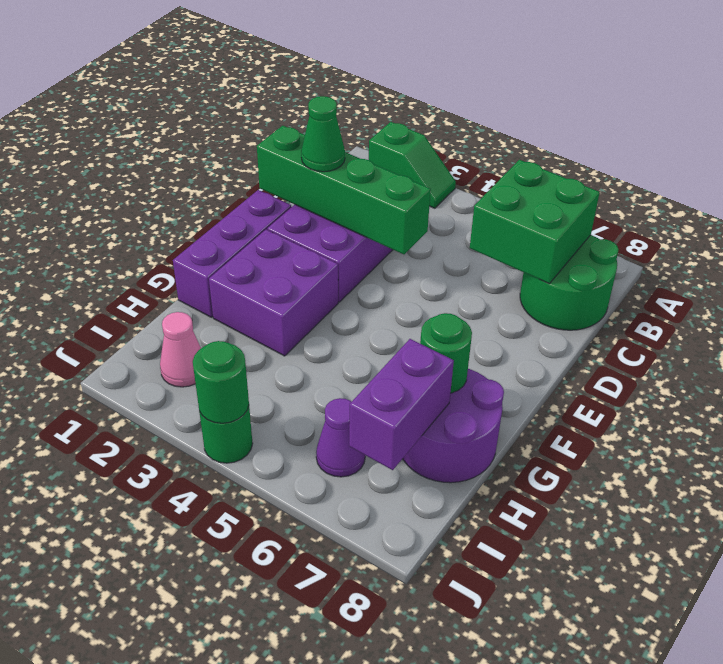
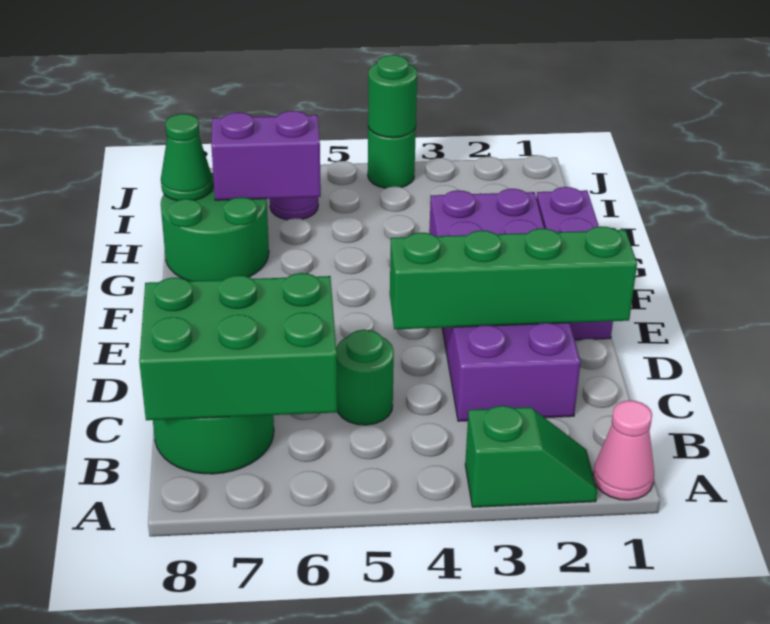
green slope A2:A3 level 1 top 2 -> green slope A2:A3 level 1 top 3
green brick B6:C7 level 2 -> green brick B6:C8 level 2
green cone D2 level 3 -> green cone H8 level 2
purple round brick G7:H8 level 1 -> green round brick G7:H8 level 1
green round brick G7 level 2 -> green round brick C5 level 1
purple brick H7:I7 level 2 -> purple brick H6:H7 level 2
pink cone I2 level 1 -> pink cone A1 level 1

